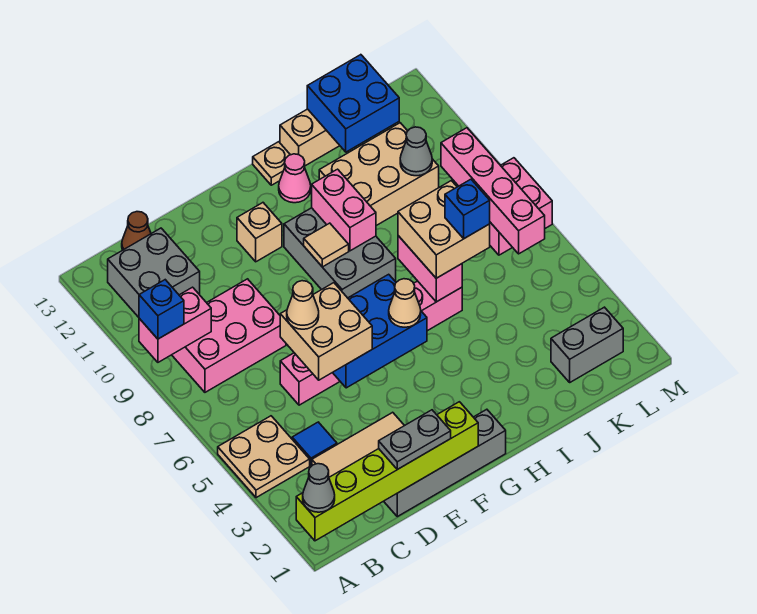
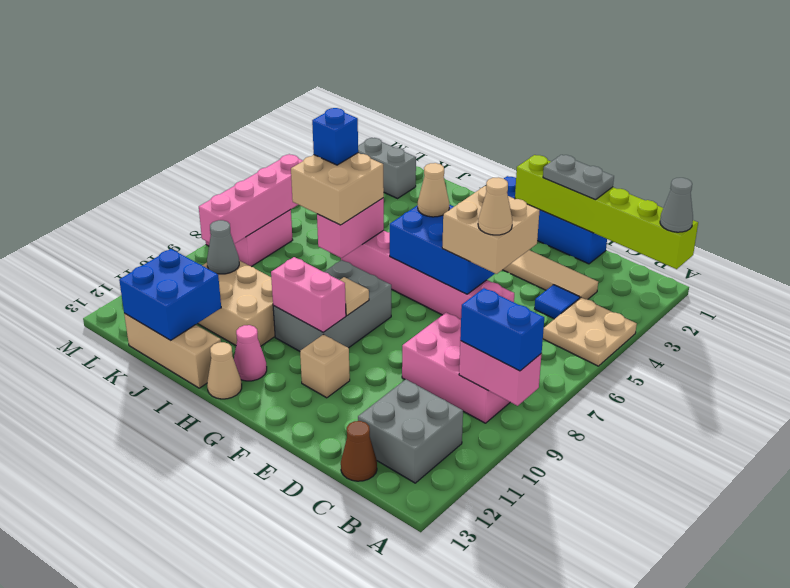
blue brick A9 level 3 -> blue brick A9:B9 level 3
grey brick D1:G1 level 1 -> blue brick D1:G1 level 1
pink brick H9:H10 level 2 -> pink brick G10:H10 level 2
tan plate H13 level 1 -> tan cone H13 level 1

